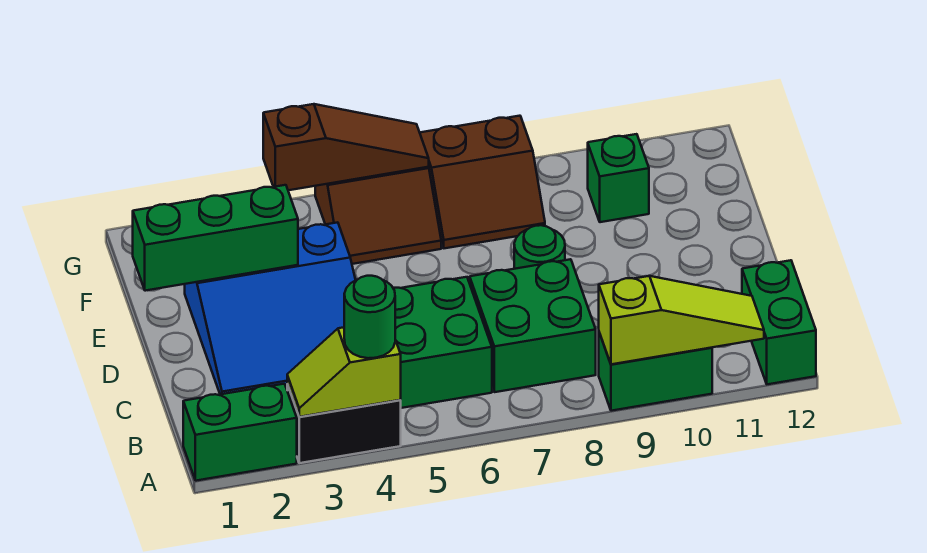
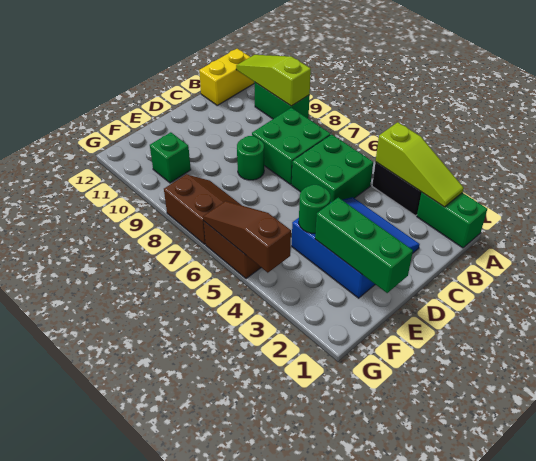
lime slope A3:A4 level 2 top 4 -> lime slope A2:A4 level 2 top 4
green round brick A4 level 3 -> green round brick E4 level 2
green brick A12:B12 level 1 -> yellow brick A12:B12 level 1

